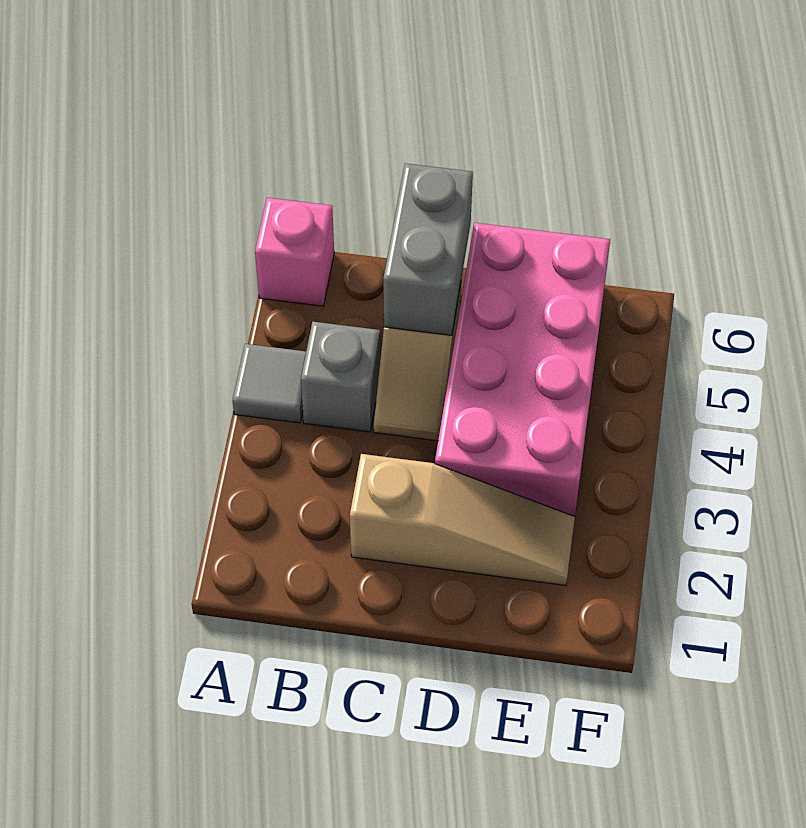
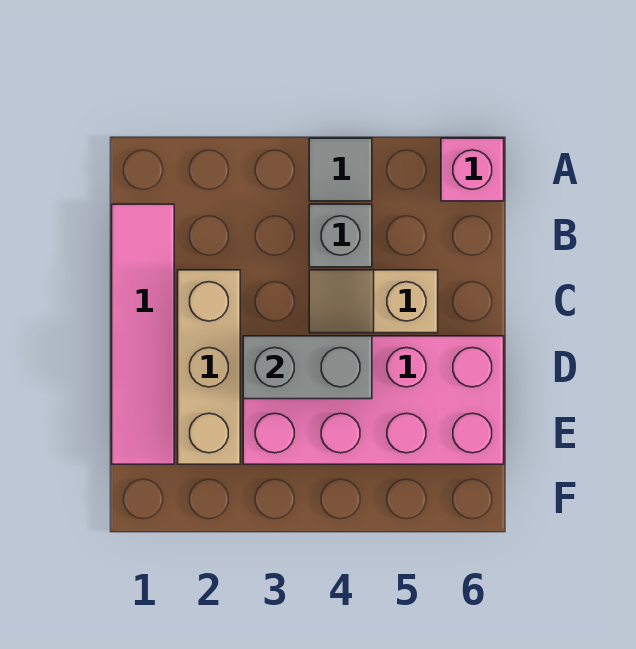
none -> pink tile B1:E1 level 1
tan slope C2:E2 level 1 top C -> tan brick C2:E2 level 1
grey brick C5:C6 level 2 -> grey brick D3:D4 level 2

